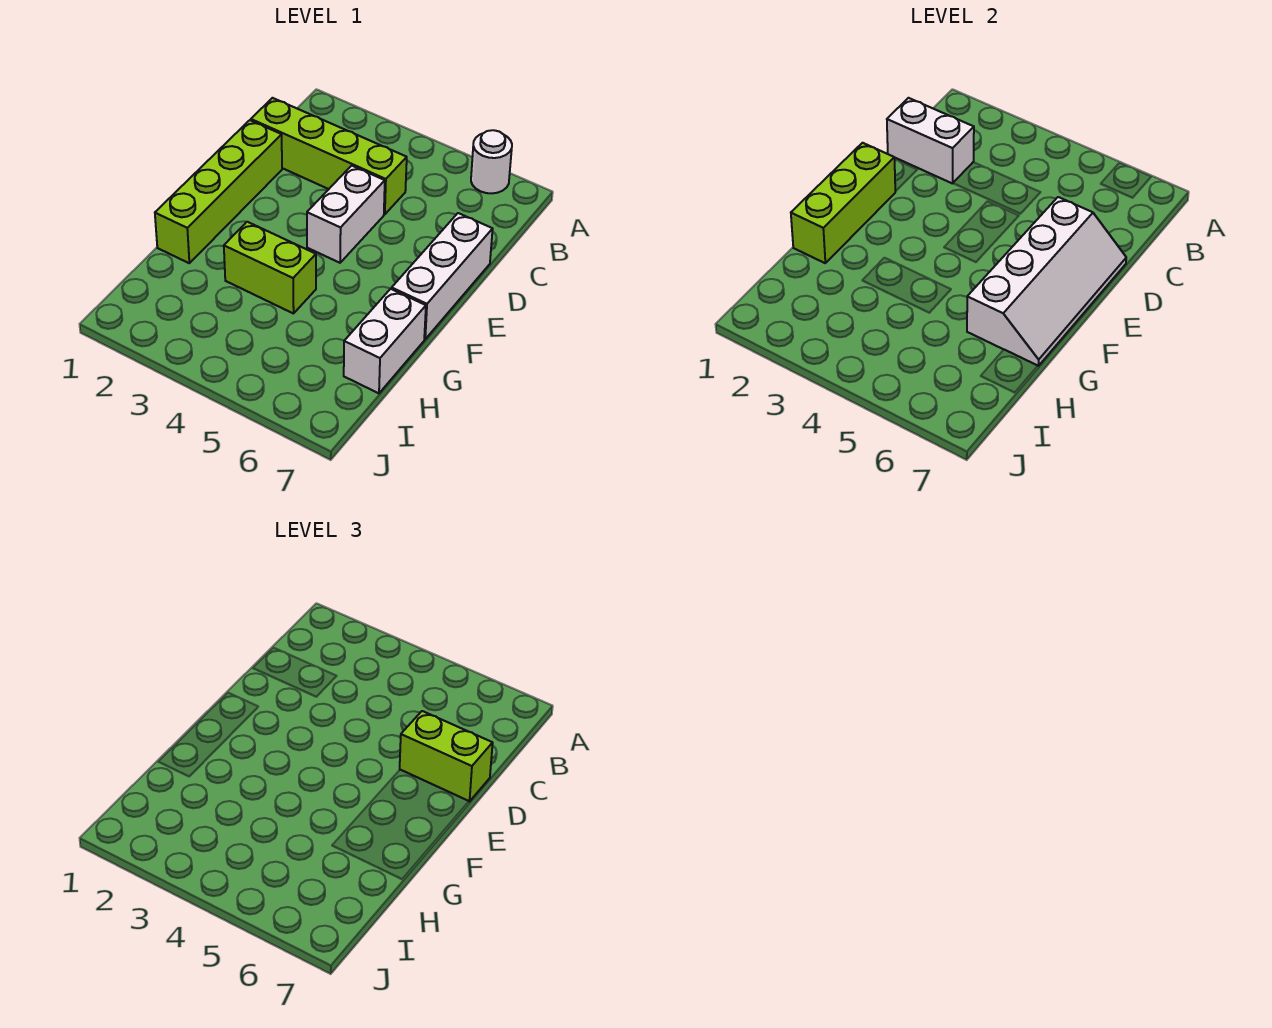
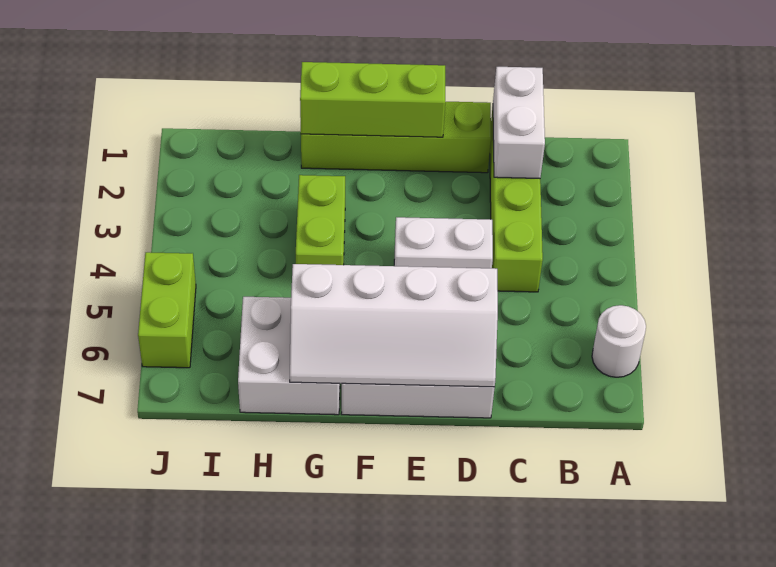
lime brick D6:D7 level 3 -> lime brick J5:J6 level 1
white brick G7:H7 level 1 -> white brick G6:H7 level 1

